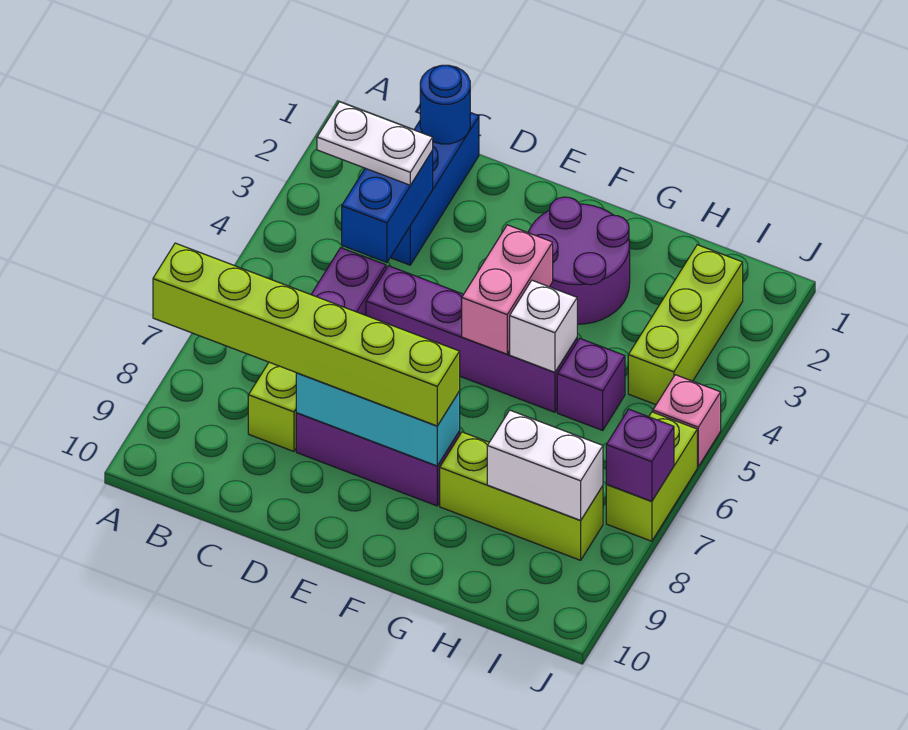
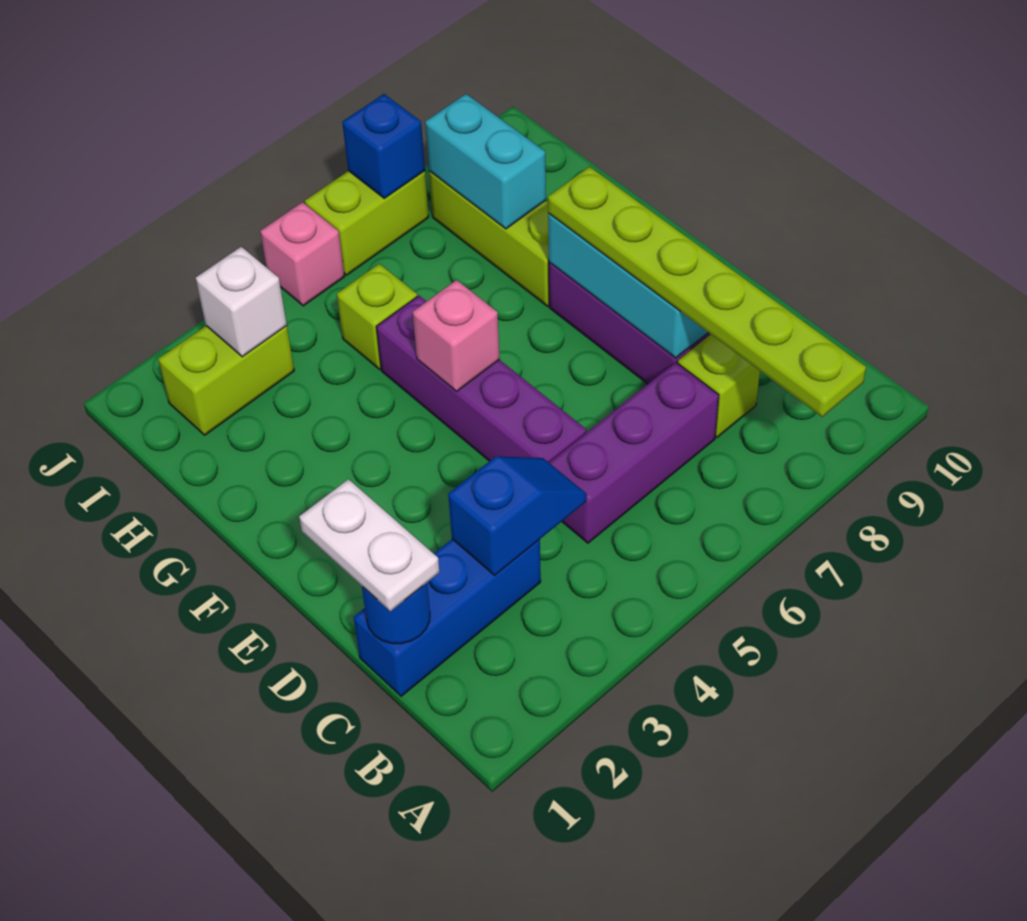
lime brick A8:F8 level 3 -> lime plate A8:F8 level 3
white plate B3:C3 level 3 -> white plate C1:D1 level 3
blue brick C3:C4 level 2 -> blue slope C3:C4 level 2 top 3
purple round brick F2:G3 level 1 -> none
pink brick F4:F5 level 2 -> pink brick F5 level 2
white brick G5 level 2 -> white brick I3 level 2
purple brick H5 level 1 -> lime brick H5 level 1
white brick H8:I8 level 2 -> cyan brick H8:I8 level 2
lime brick I2:I4 level 1 -> lime brick I2:I3 level 1
purple brick J7 level 2 -> blue brick J7 level 2

